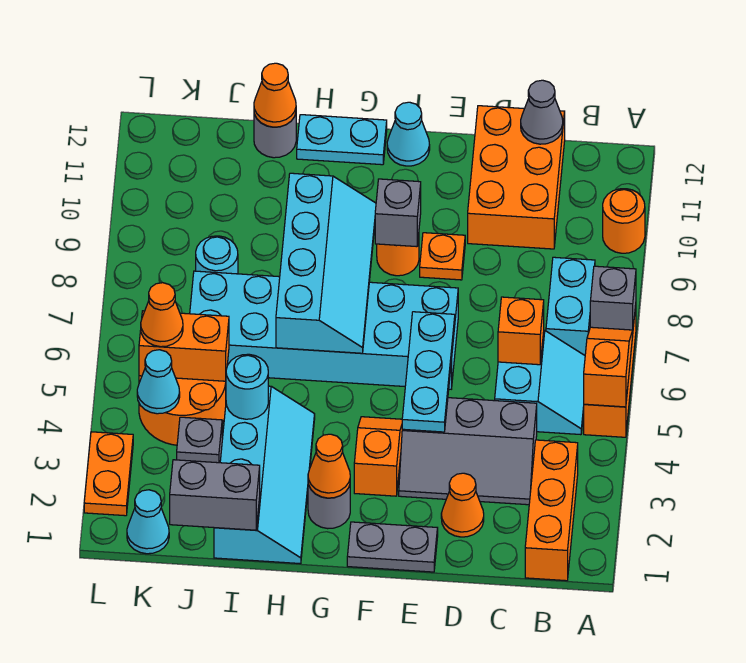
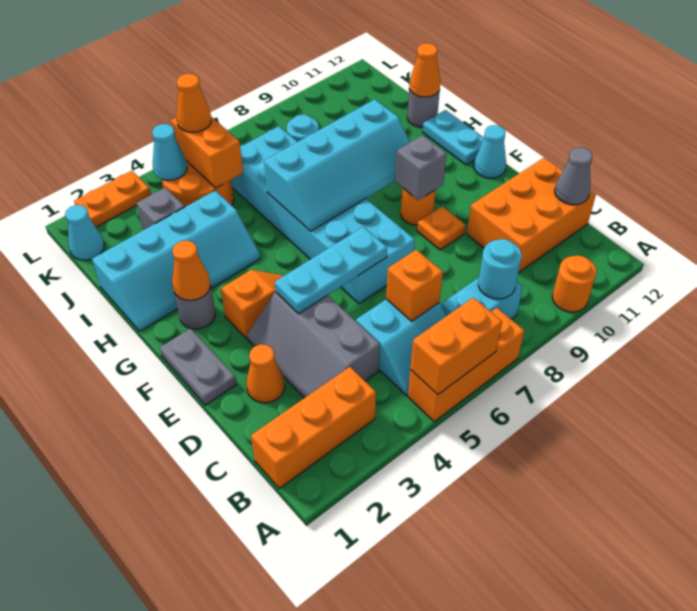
orange slope A5:A6 level 2 top 5 -> orange brick A5:A6 level 2
grey brick A7 level 2 -> none
grey brick I1:J1 level 2 -> none
cyan round brick I4 level 2 -> cyan round brick B8 level 2

